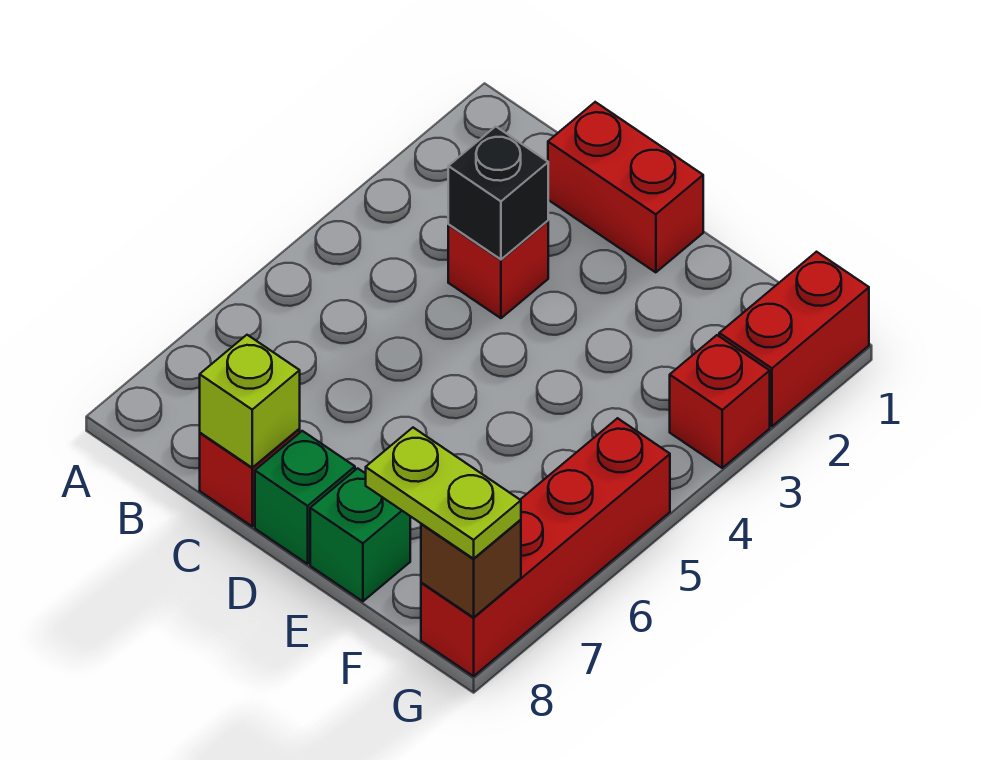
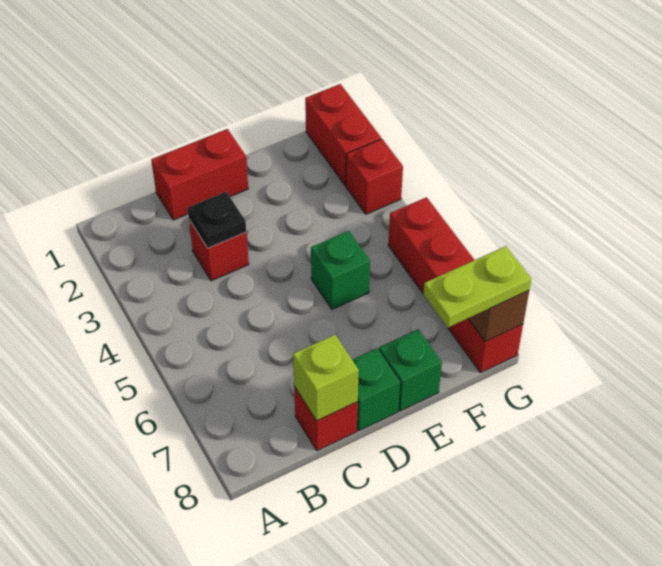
black brick C3 level 2 -> black plate C3 level 2
none -> green brick E5 level 1

